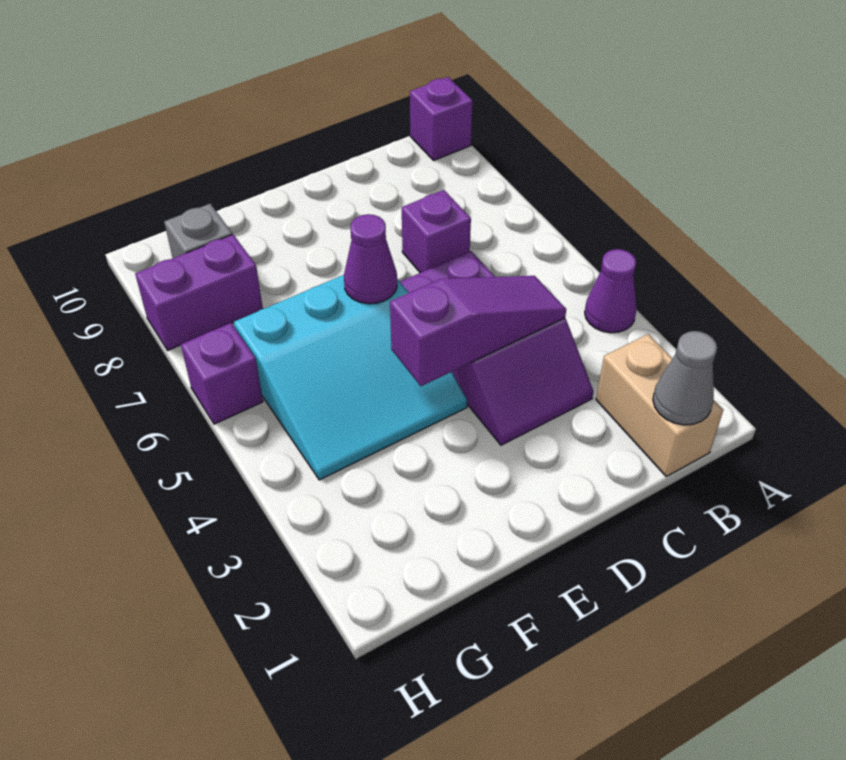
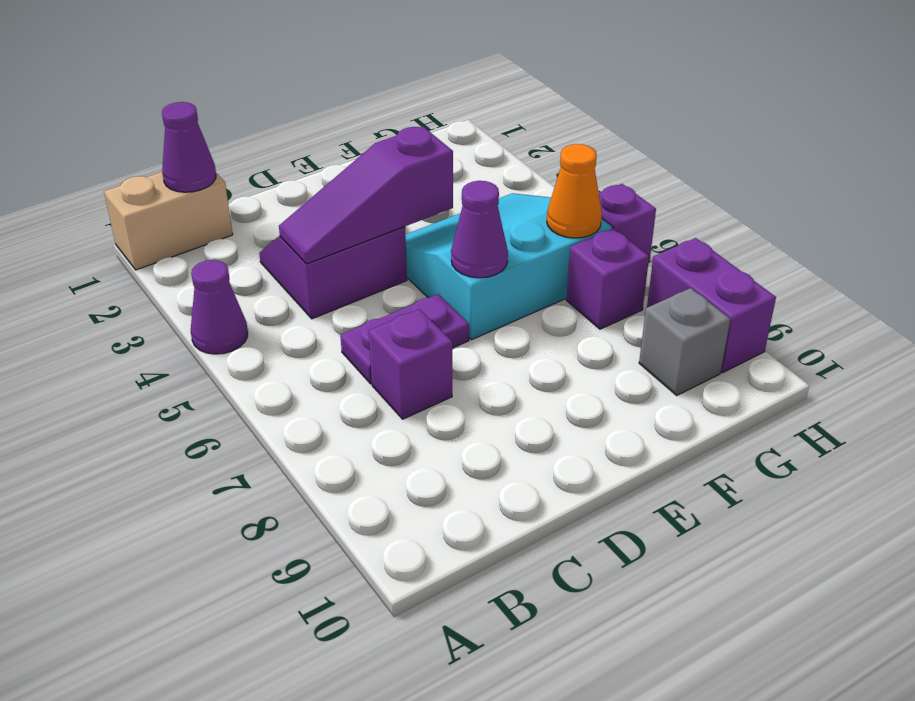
purple brick A10 level 1 -> purple brick G7 level 1
tan brick B1:B2 level 1 -> tan brick A1:B1 level 1
grey cone B1 level 2 -> purple cone B1 level 2
none -> orange cone G6 level 2
purple brick G8:H8 level 1 -> purple brick H8:H9 level 1

